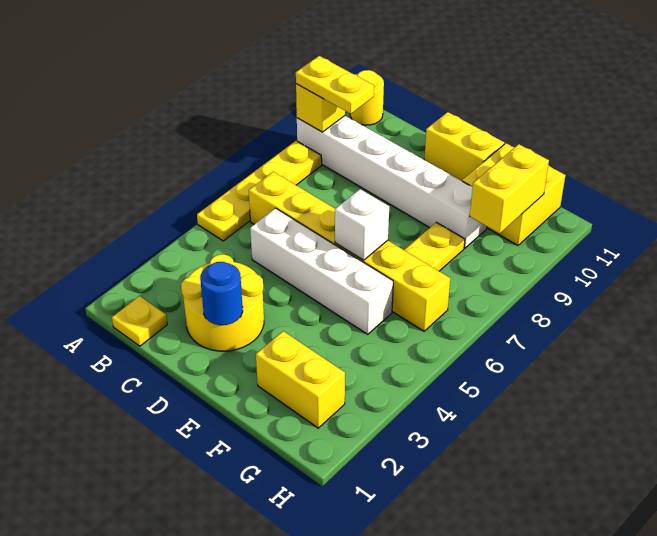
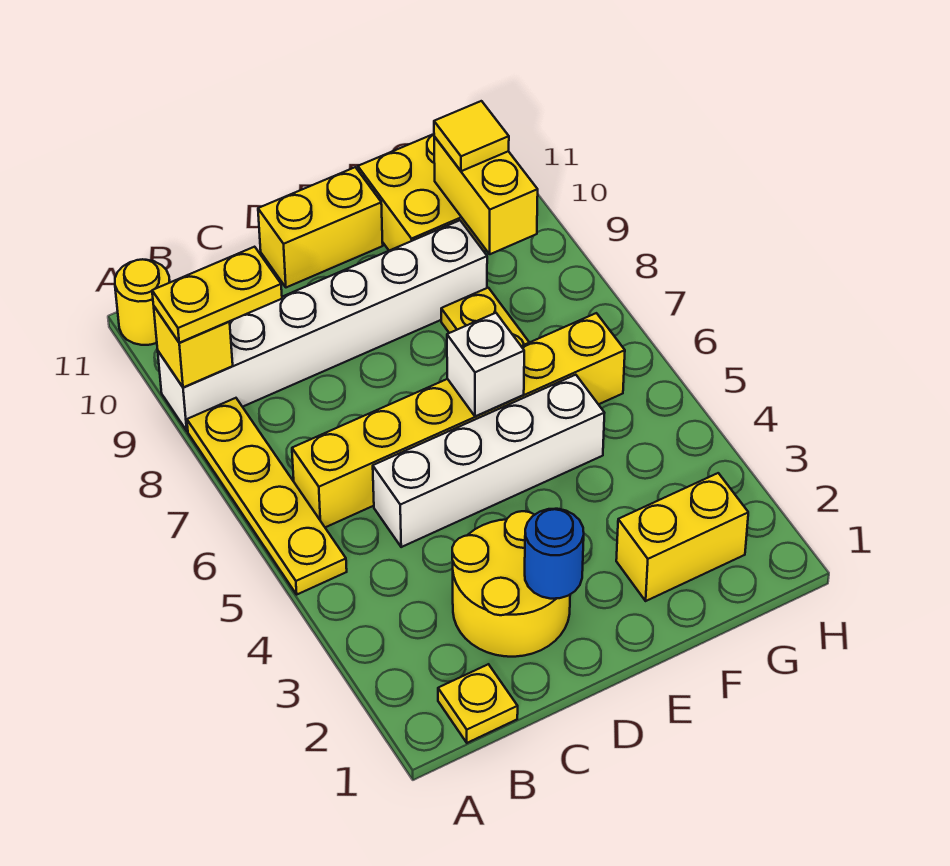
none -> yellow tile G10 level 3

